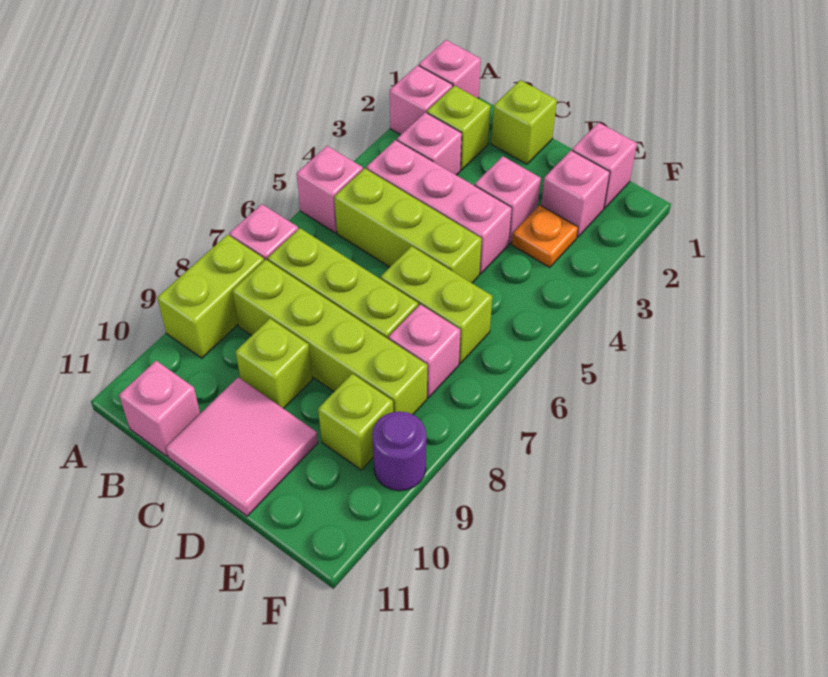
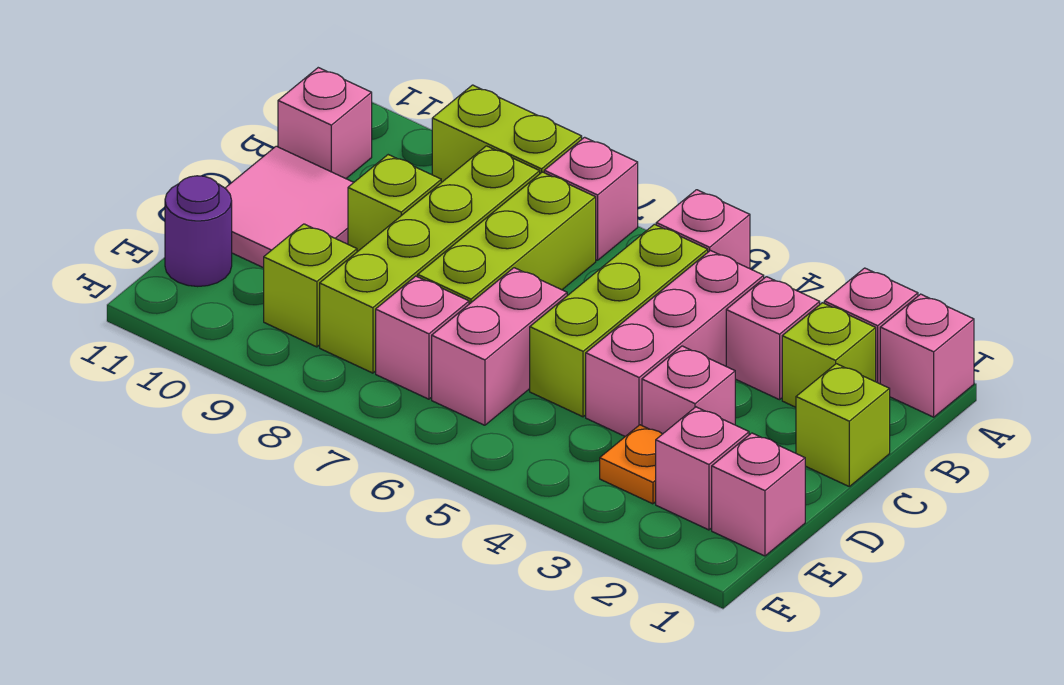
lime brick D6:E6 level 1 -> pink brick D6:E6 level 1
purple round brick F9 level 1 -> purple round brick E11 level 1

